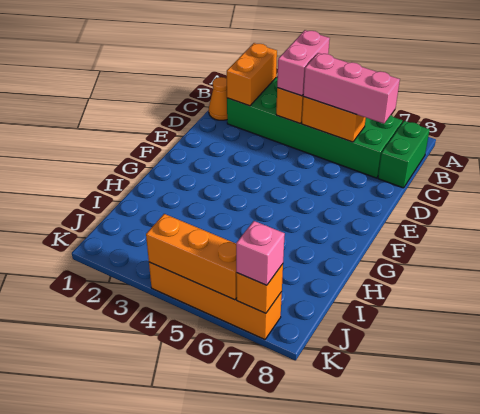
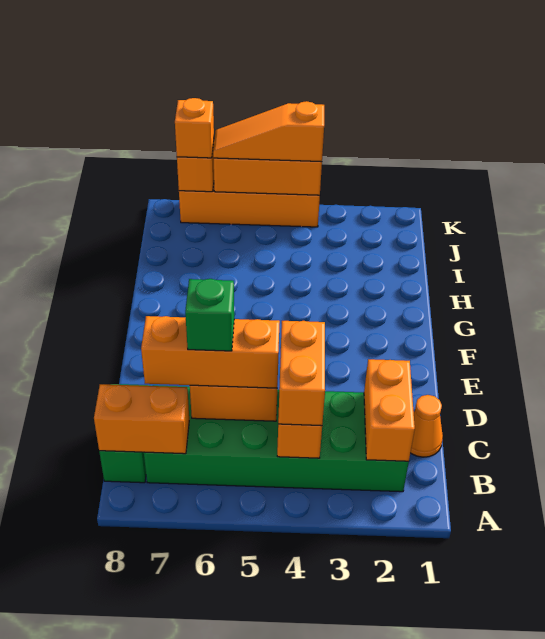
pink brick B4:C4 level 3 -> orange brick B4:C4 level 3
none -> orange brick B7:B8 level 2
pink brick C5:C7 level 3 -> orange brick C5:C7 level 3
none -> green brick C6 level 4
none -> orange slope K4:K6 level 3 top 4
pink brick K7 level 3 -> orange brick K7 level 3

